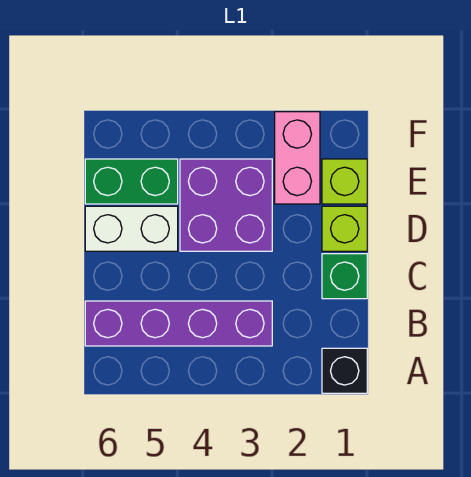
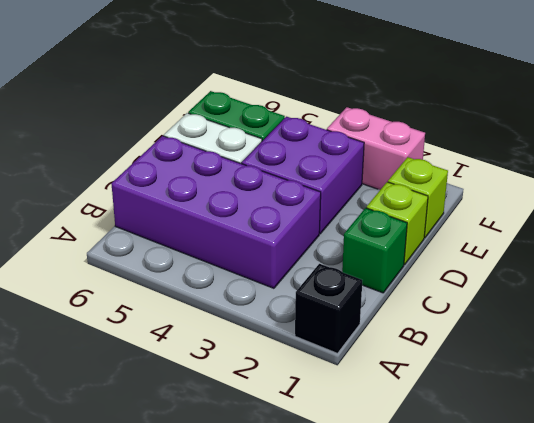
purple brick B3:B6 level 1 -> purple brick B3:C6 level 1
pink brick E2:F2 level 1 -> pink brick F2:F3 level 1

